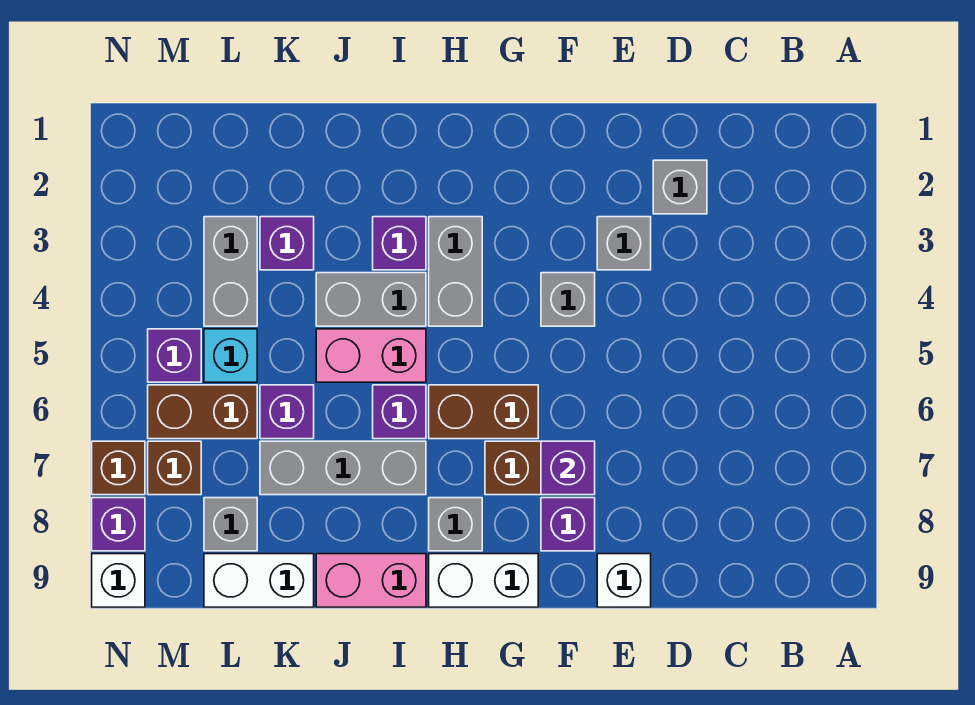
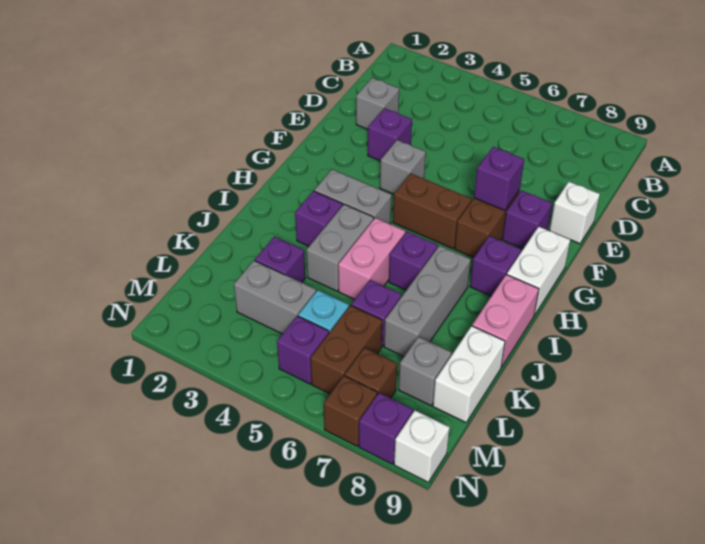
grey brick E3 level 1 -> purple brick E3 level 1
brown brick G6:H6 level 1 -> brown brick G5:G6 level 1
grey brick H8 level 1 -> purple brick H8 level 1

